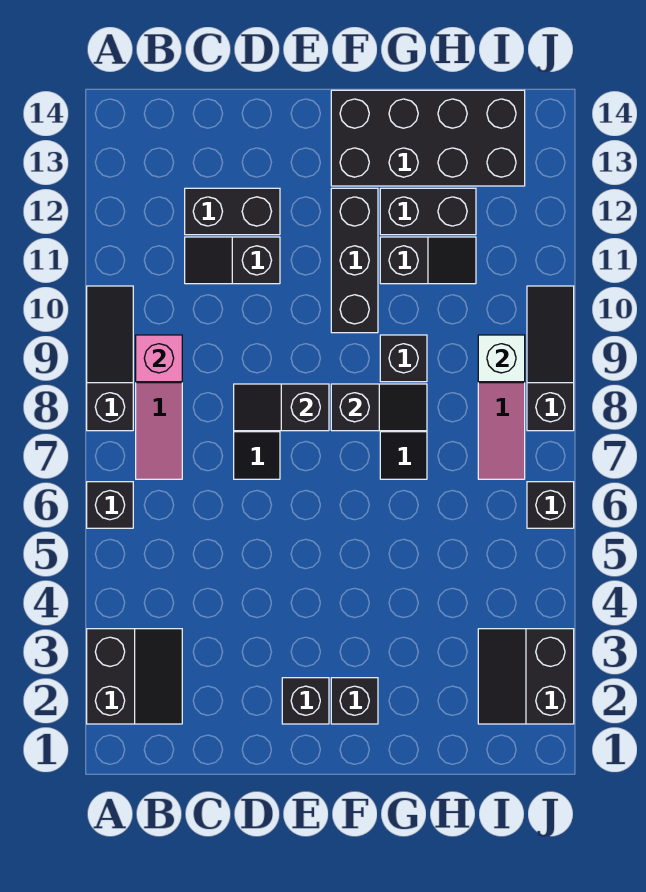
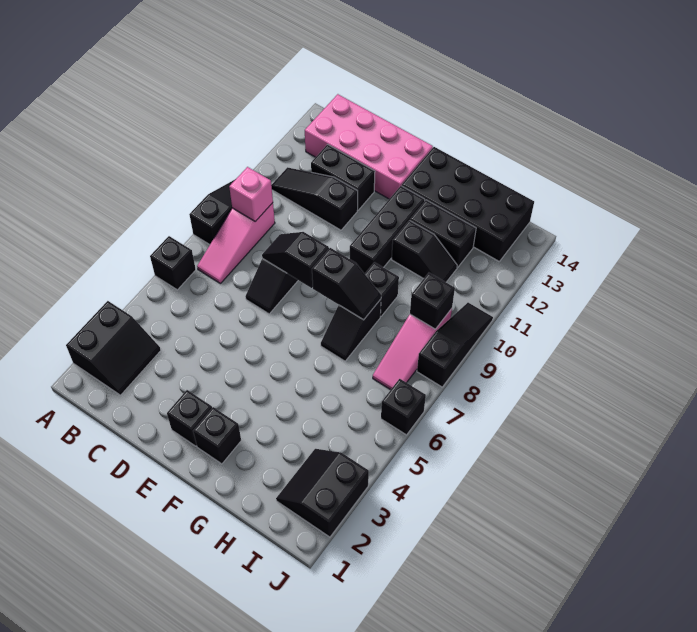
none -> pink brick B13:E14 level 1
black slope C11:D11 level 1 top D -> black slope B11:D11 level 1 top D
white brick I9 level 2 -> black brick I9 level 2

